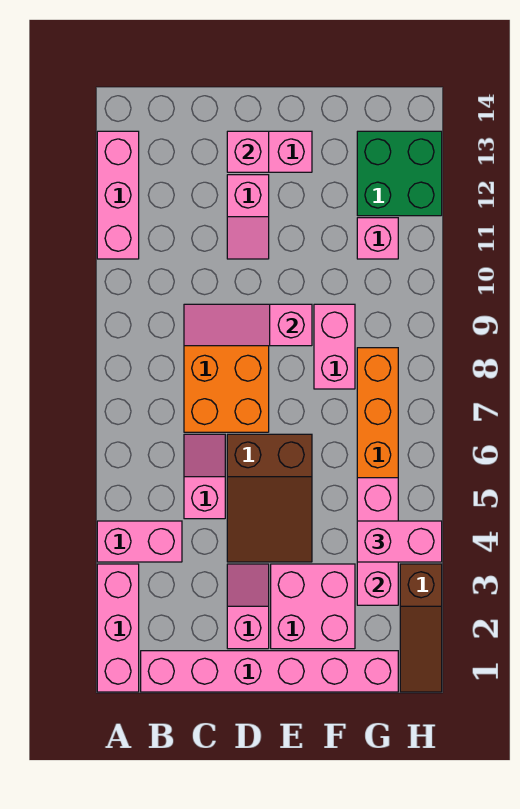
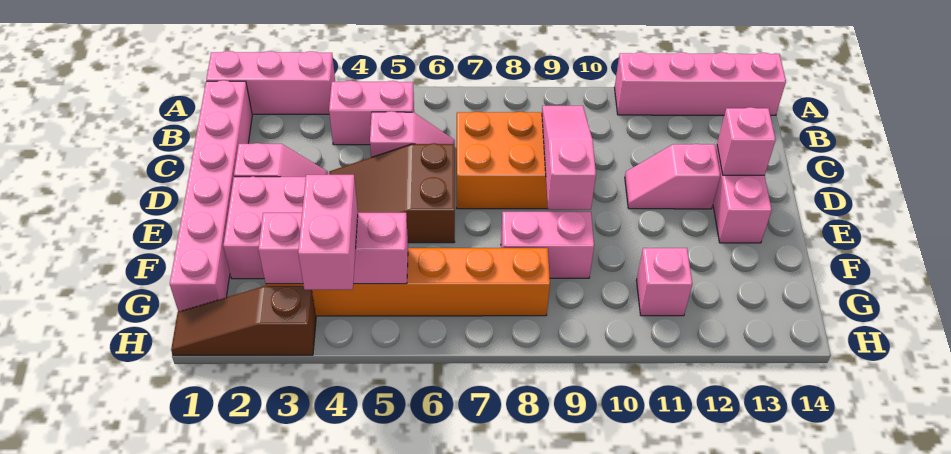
pink brick A4:B4 level 1 -> pink brick B4:B5 level 1
pink brick A11:A13 level 1 -> pink brick A11:A14 level 1
green brick G12:H13 level 1 -> none

